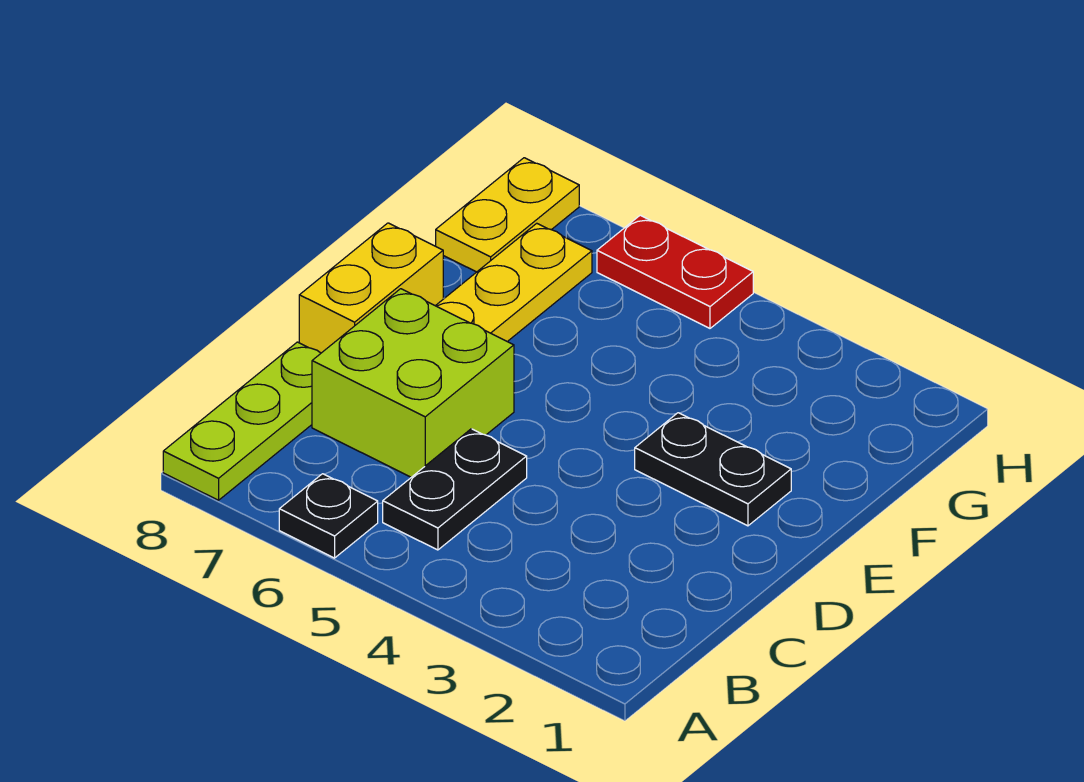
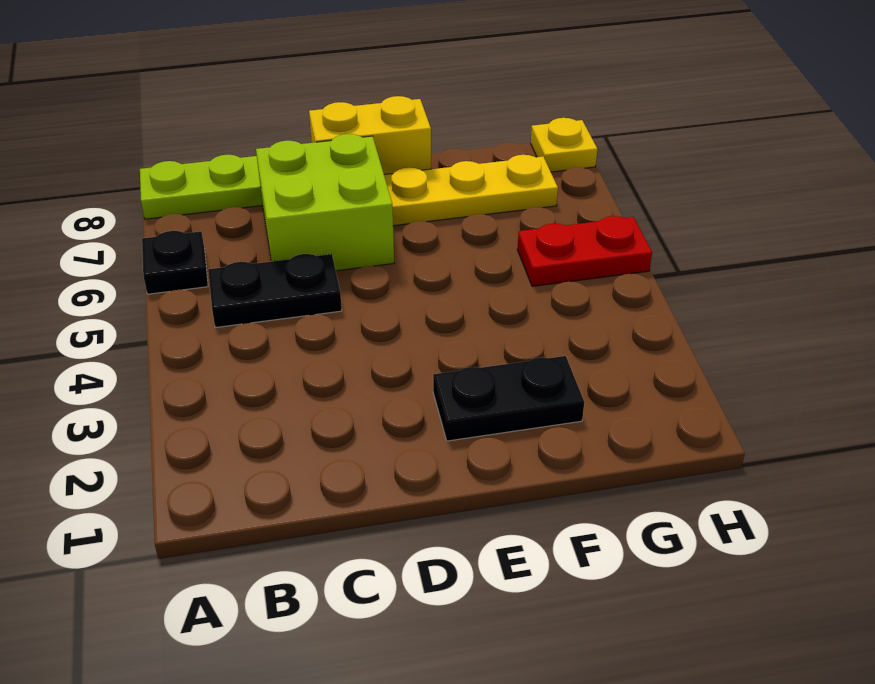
black plate E2:E3 level 1 -> black plate E2:F2 level 1
yellow plate G8:H8 level 1 -> yellow plate H8 level 1
red plate H5:H6 level 1 -> red plate G5:H5 level 1

